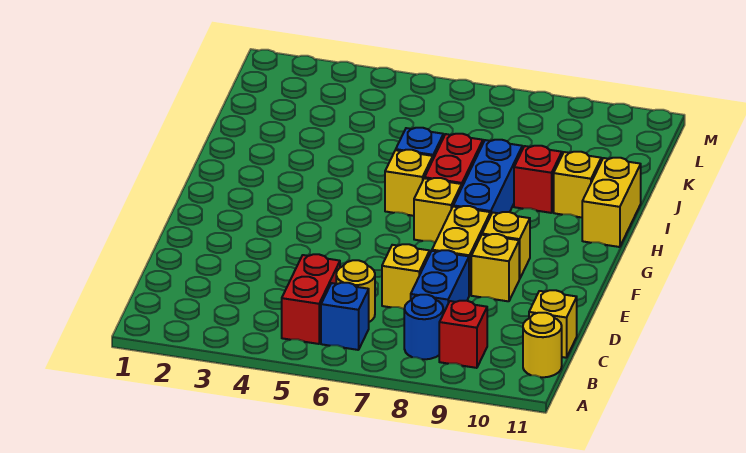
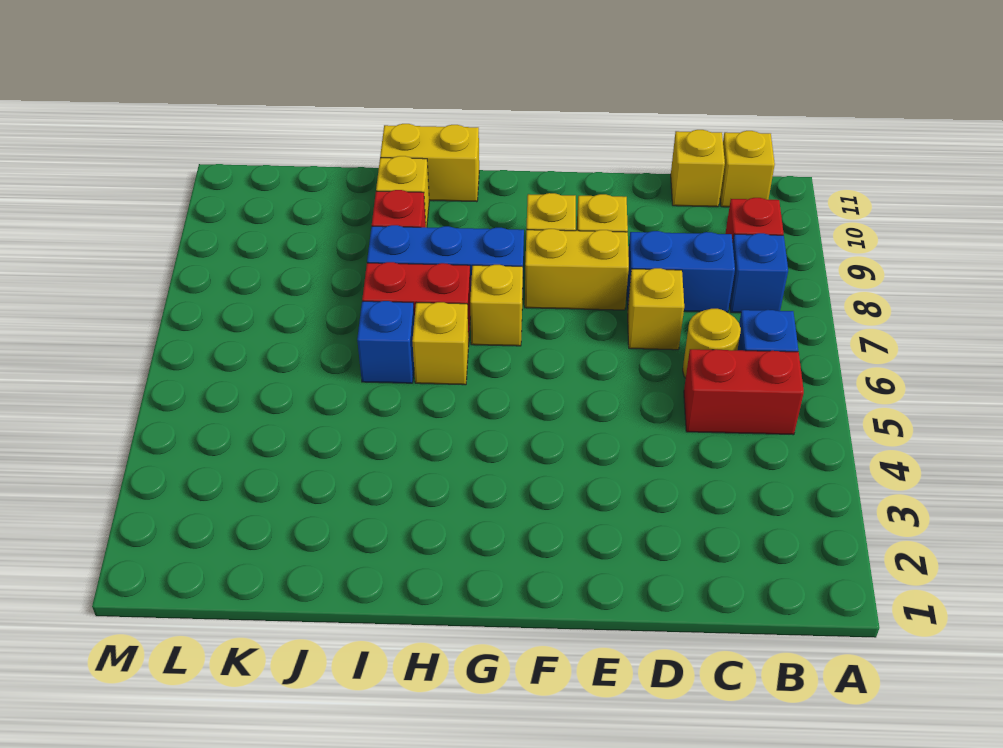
blue round brick B8 level 1 -> blue brick B8 level 1
yellow round brick B11 level 1 -> yellow brick B11 level 1

